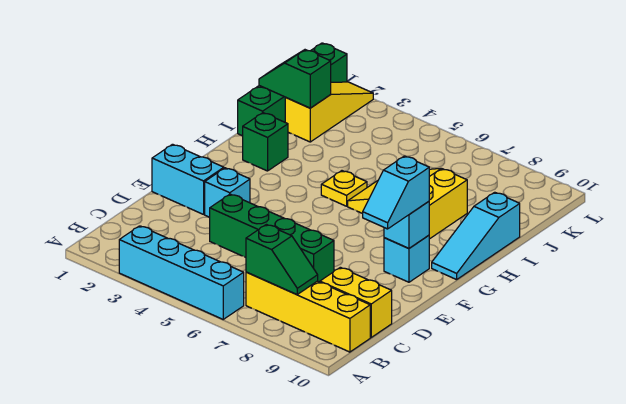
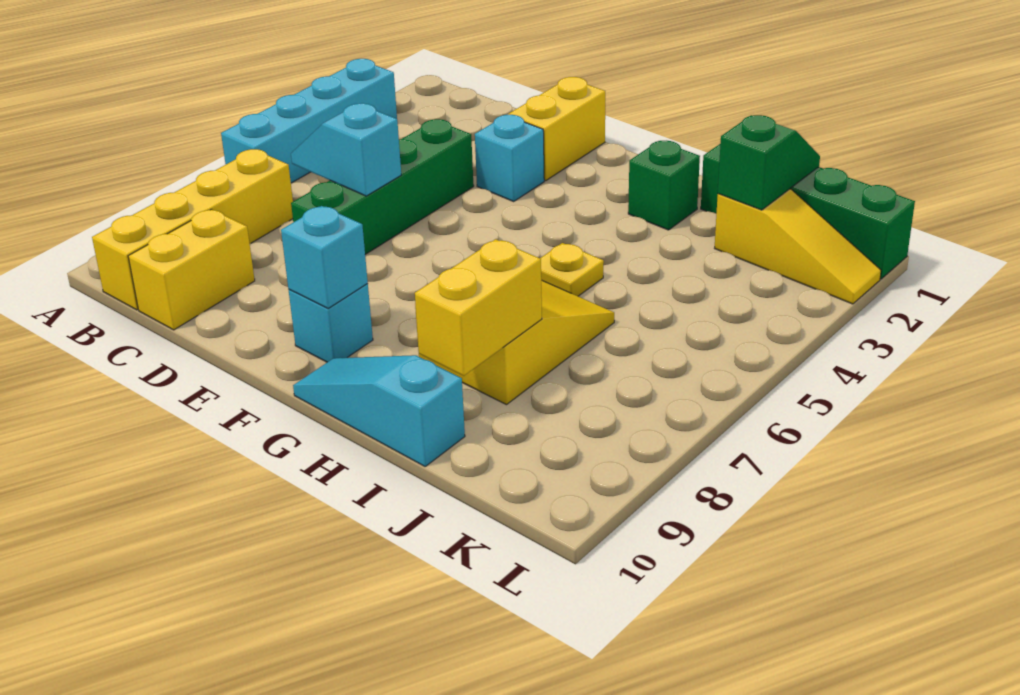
green slope B7:B8 level 2 top 7 -> none
cyan brick E1:E2 level 1 -> yellow brick E1:E2 level 1
cyan slope E9:F9 level 3 top F -> cyan slope C6:D6 level 2 top D
none -> yellow brick I8:I9 level 2

